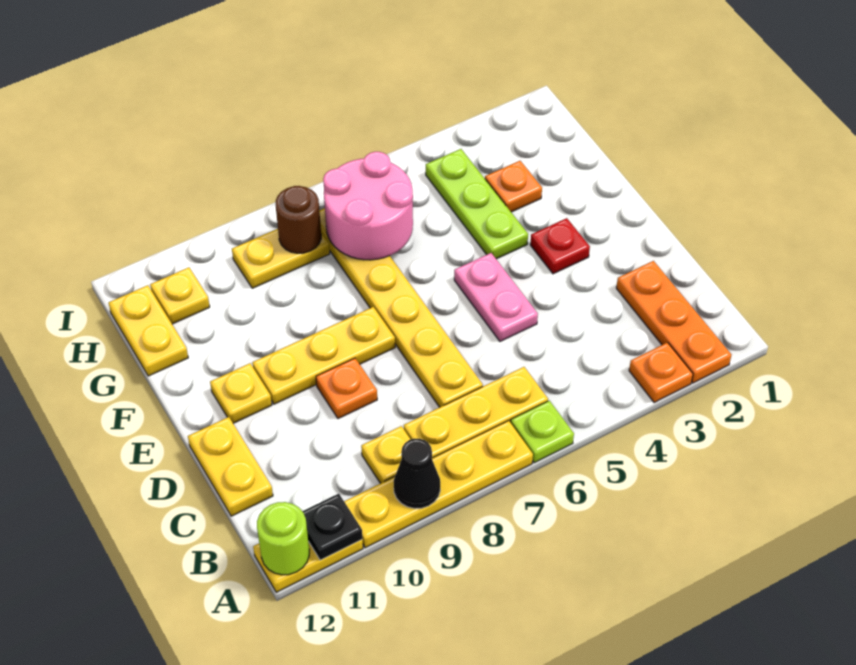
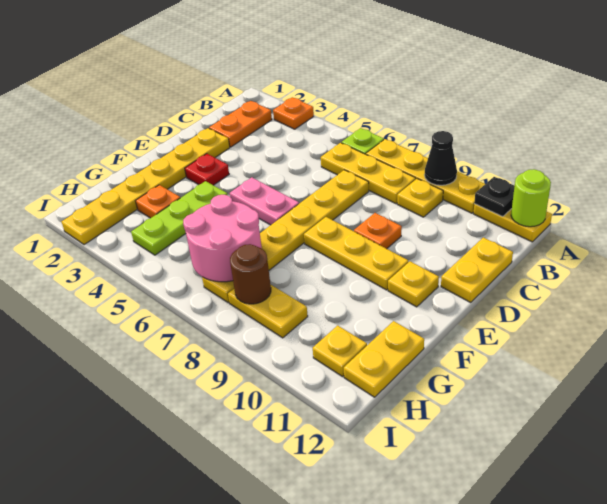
orange plate A2:C2 level 1 -> orange plate B2:C2 level 1
none -> yellow plate D2:I2 level 1
pink plate D5:E5 level 1 -> pink plate E5:E6 level 1

